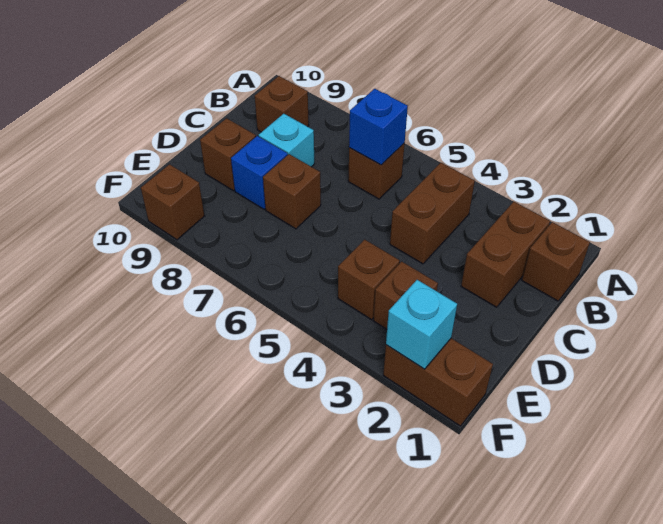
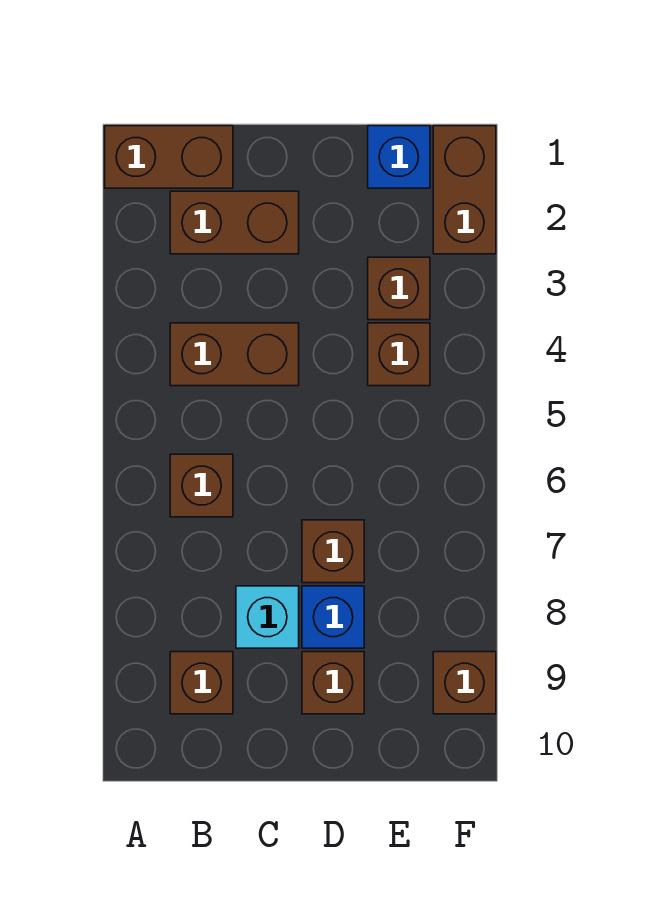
brown brick B1 level 1 -> brown brick A1:B1 level 1
blue brick B6 level 2 -> blue brick E1 level 1
cyan brick F2 level 2 -> none

